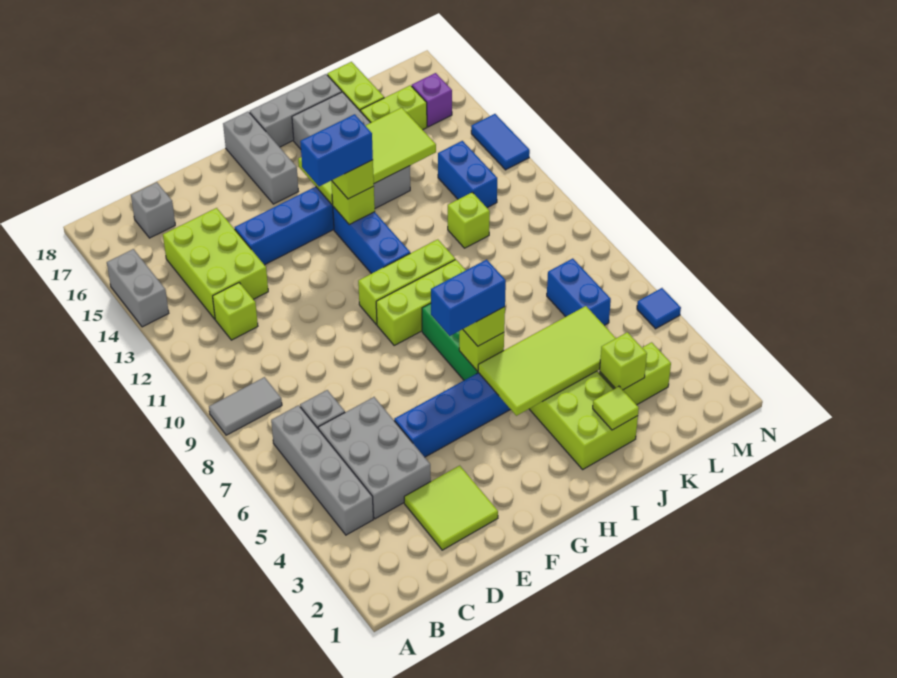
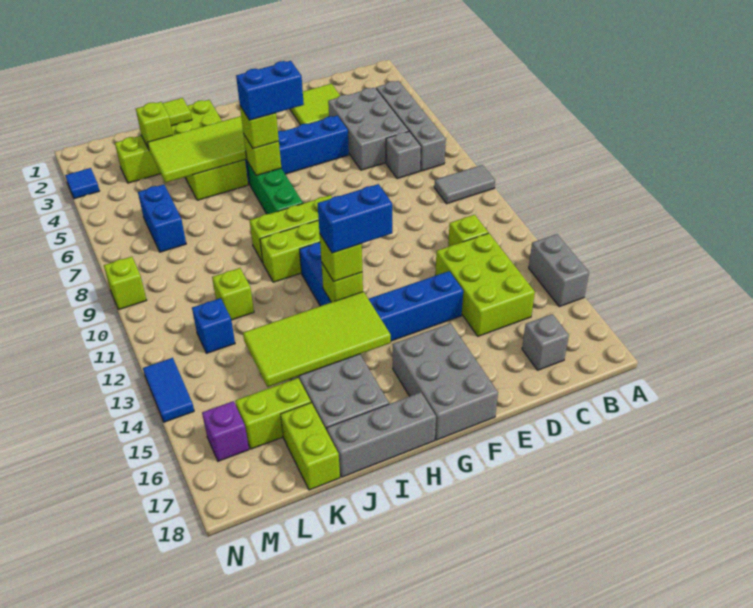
grey brick G16:G18 level 1 -> grey brick F16:G18 level 1
blue brick L12:L13 level 1 -> blue brick L12 level 1
blue tile N5 level 1 -> blue tile N3 level 1
none -> lime brick N9 level 1

